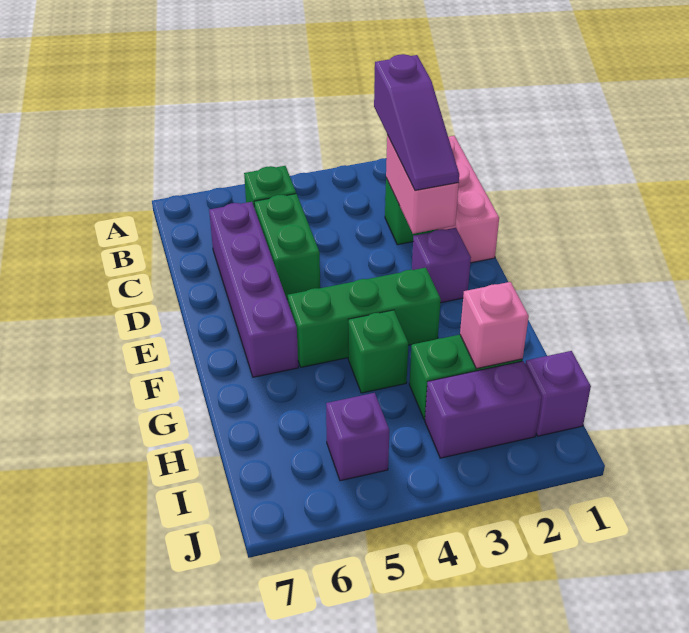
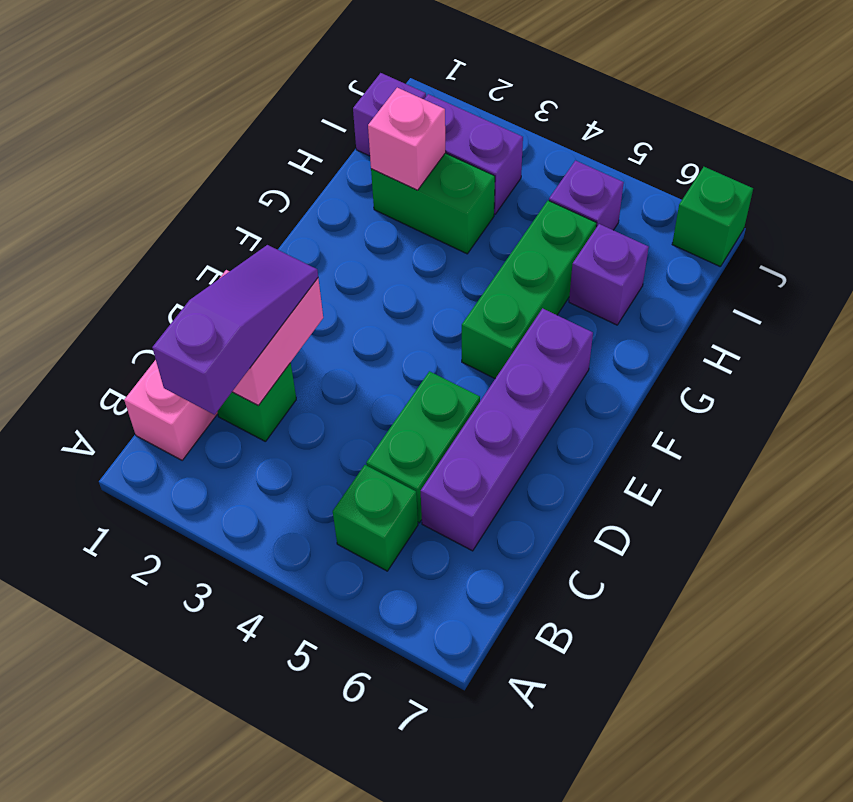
purple brick E2 level 1 -> purple brick H6 level 1
green brick F3:F5 level 1 -> green brick F5:H5 level 1
green brick G4 level 1 -> green brick J7 level 1

